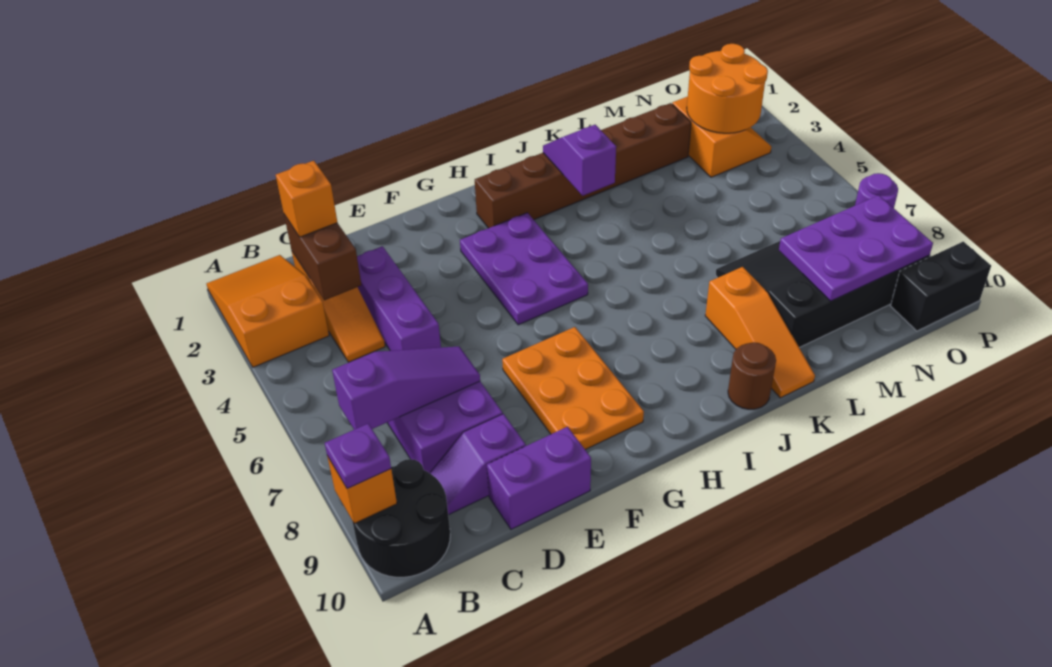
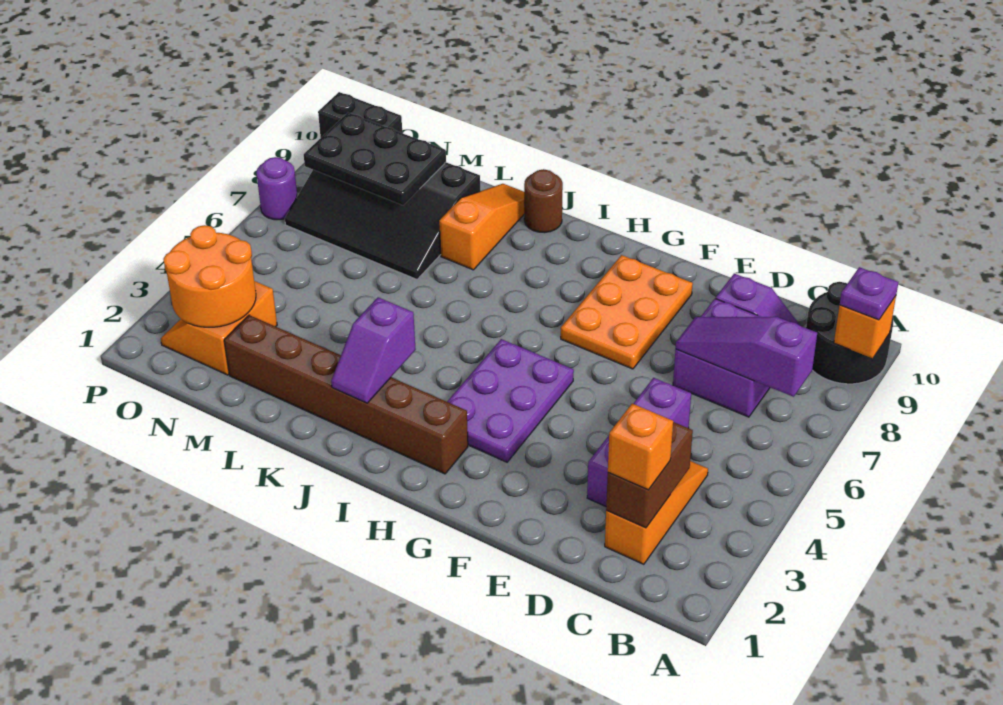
orange slope A1:B3 level 1 top 3 -> none
purple brick D10:E10 level 1 -> none
purple plate M8:O9 level 2 -> black plate M8:O9 level 2

